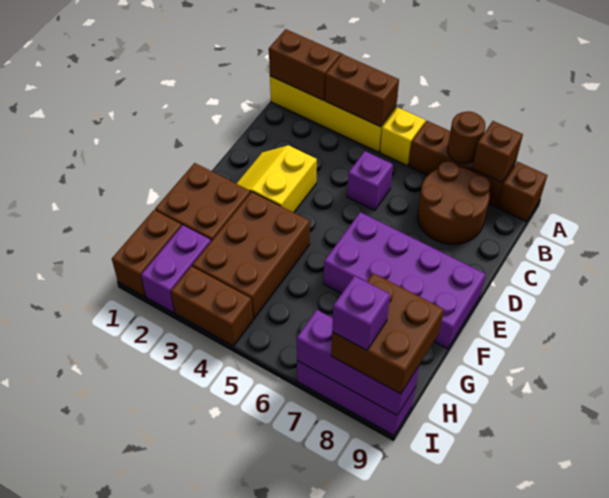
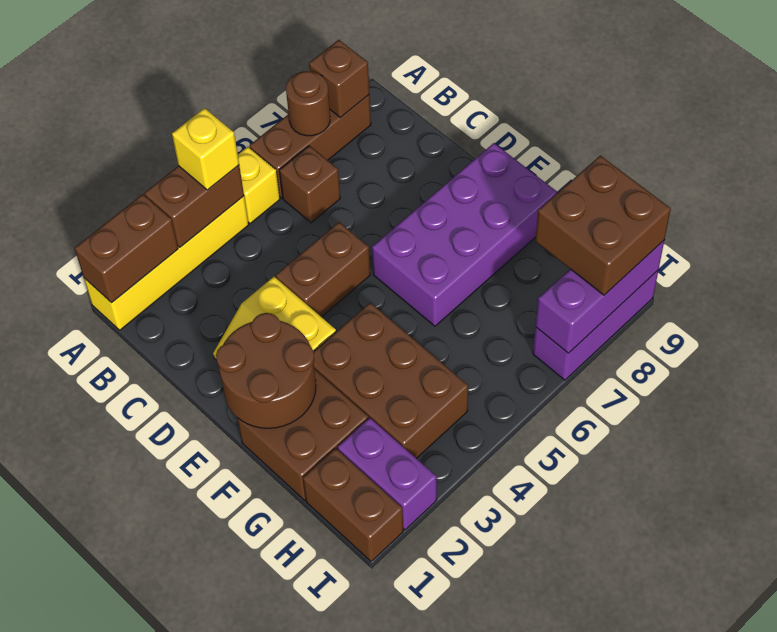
none -> yellow brick A4 level 3
brown brick A9 level 1 -> brown brick B6 level 1
brown round brick B7:C8 level 1 -> brown round brick E1:F2 level 2
purple brick C5 level 1 -> none
brown brick I3:I4 level 1 -> brown brick D4:D5 level 1
purple brick I8 level 4 -> none

